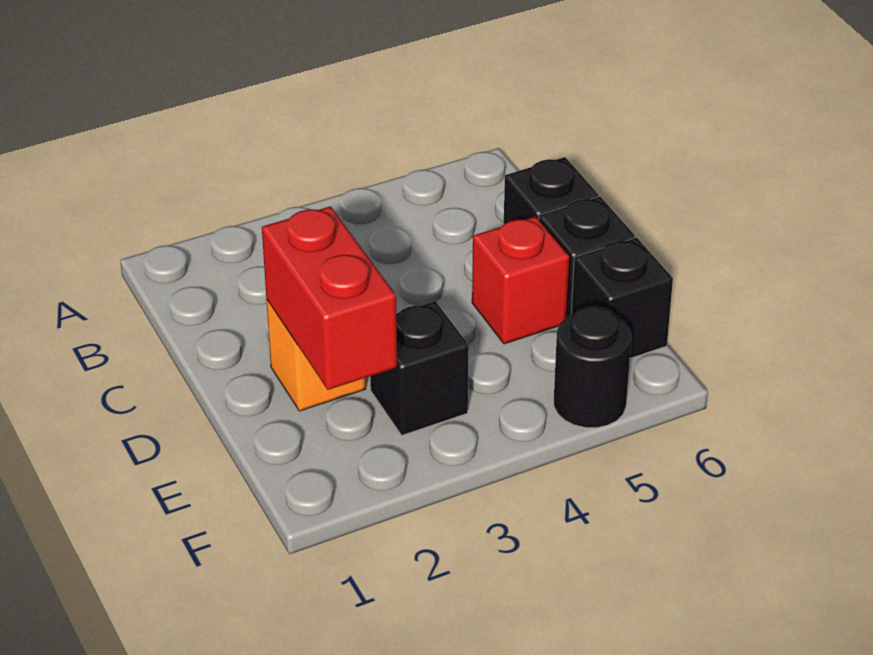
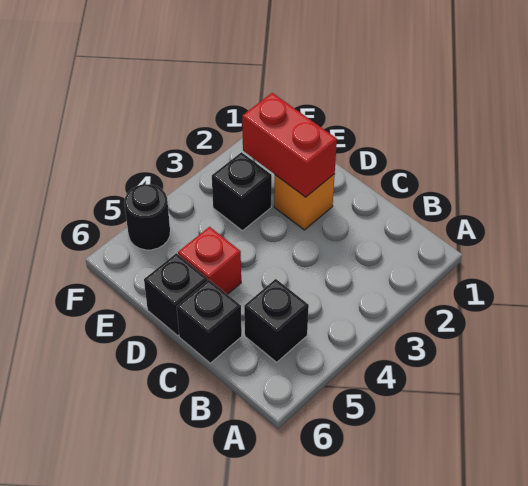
black brick E6 level 1 -> black brick B5 level 1

